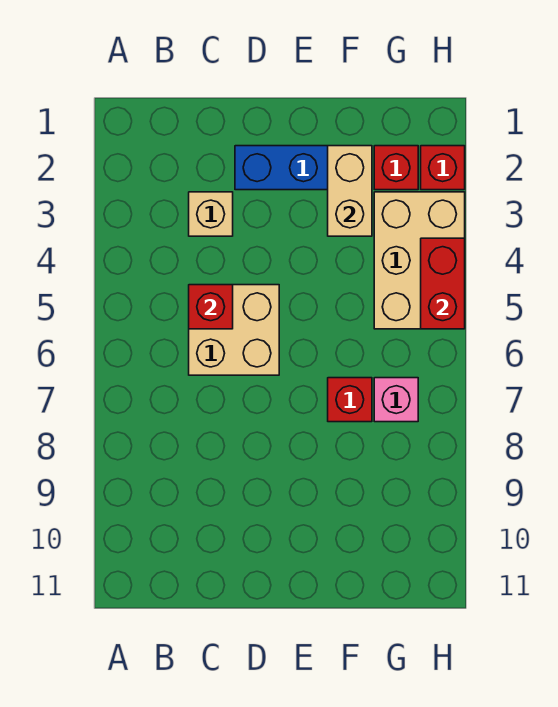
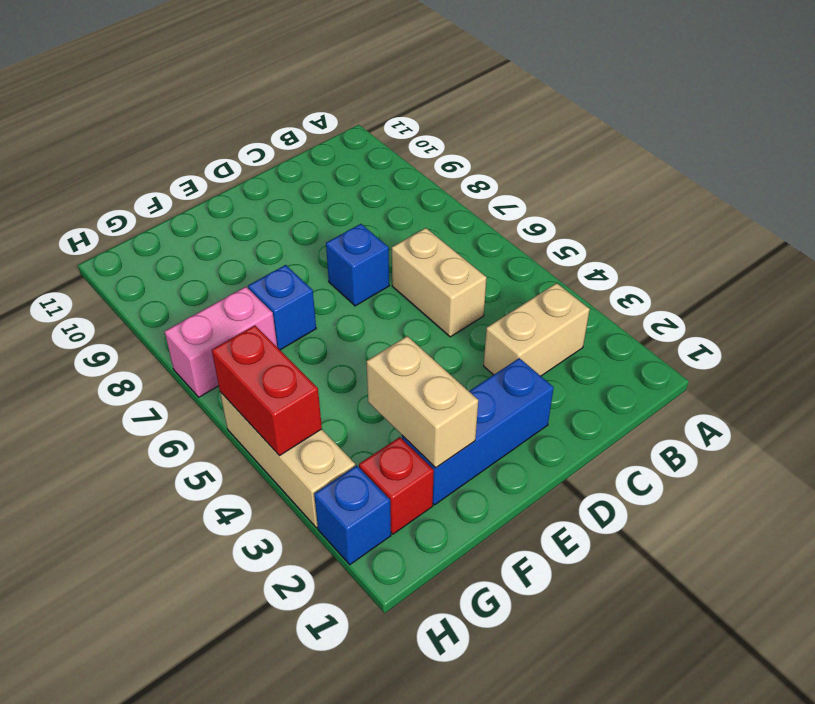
tan brick C3 level 1 -> tan brick B3:C3 level 1
tan brick C5:D6 level 1 -> tan brick C5:C6 level 1
red brick C5 level 2 -> none
none -> blue brick D7 level 1
red brick F7 level 1 -> blue brick F7 level 1
tan brick G3:H5 level 1 -> tan brick H3:H5 level 1
pink brick G7 level 1 -> pink brick G7:H7 level 1
red brick H2 level 1 -> blue brick H2 level 1

